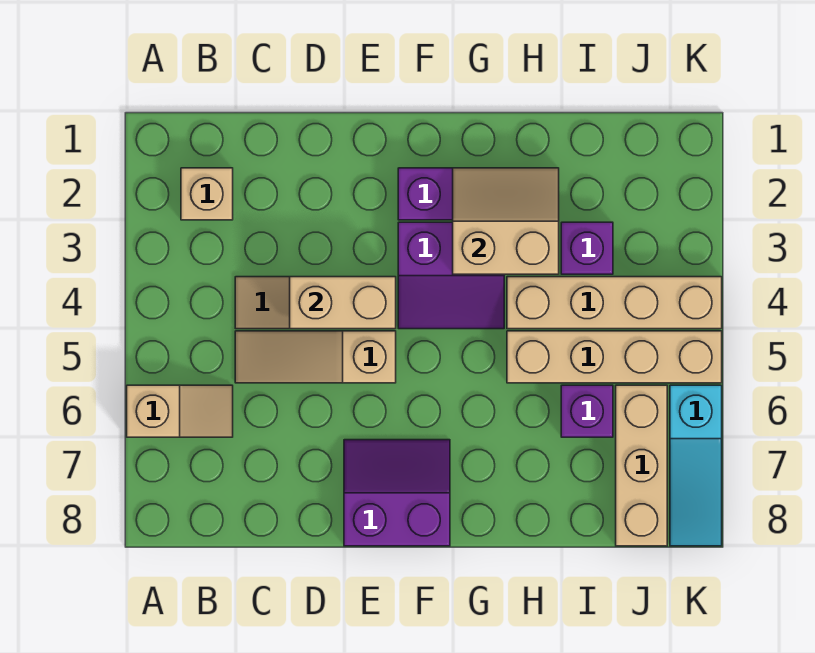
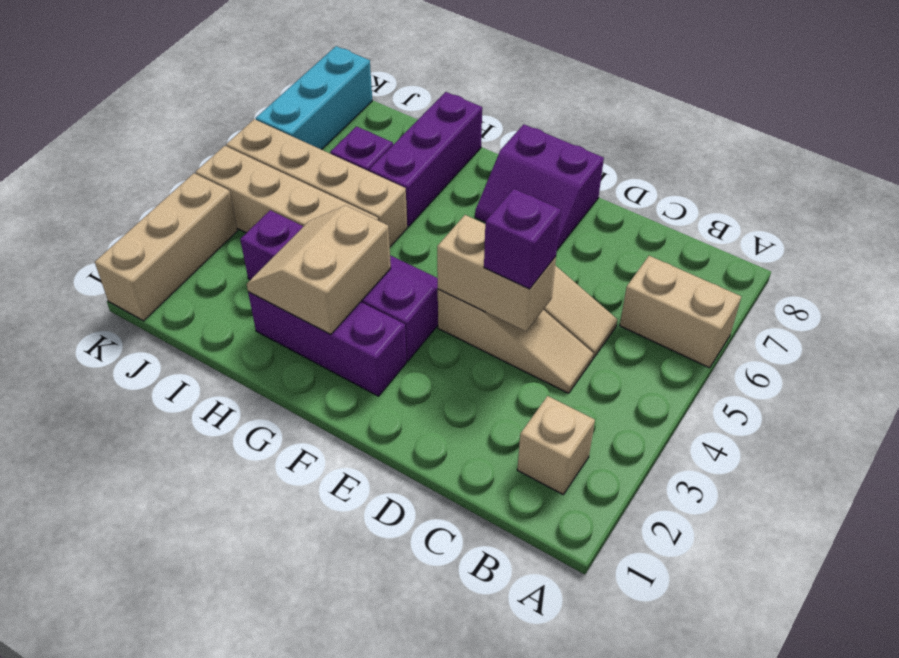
tan slope A6:B6 level 1 top A -> tan brick A6:B6 level 1
none -> purple brick D4 level 3
tan slope G2:H3 level 2 top 3 -> tan slope G2:H3 level 2 top G
none -> purple brick H6:H8 level 1
tan brick J6:J8 level 1 -> tan brick K1:K3 level 1
cyan slope K6:K8 level 1 top 6 -> cyan brick K6:K8 level 1

